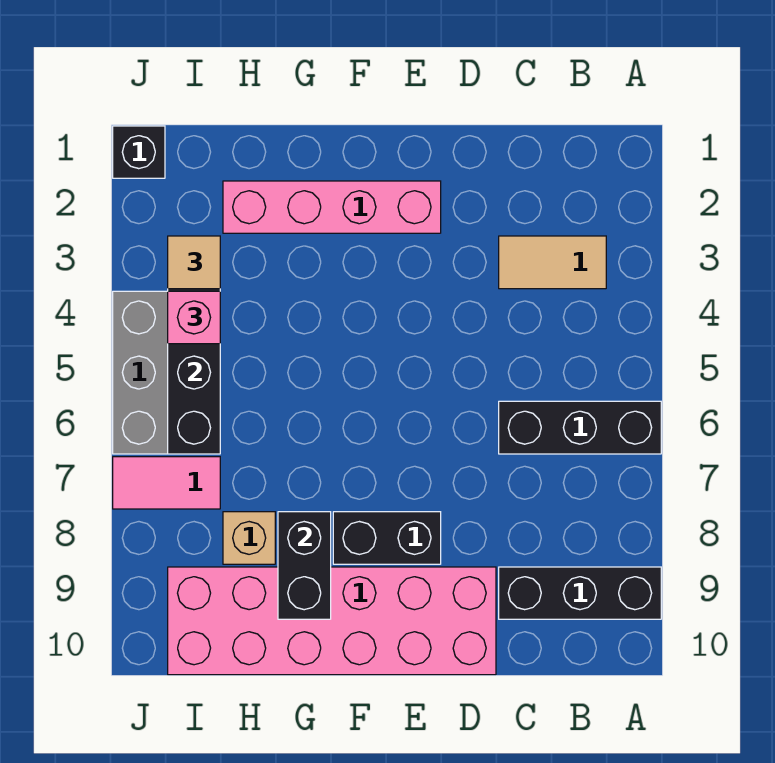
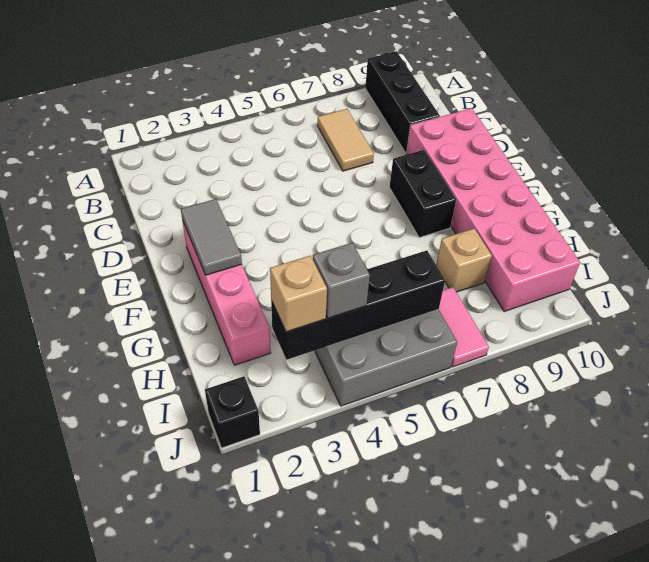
black brick A6:C6 level 1 -> none
tan tile B3:C3 level 1 -> tan tile B7:C7 level 1
none -> grey tile E2:F2 level 2
black brick G8:G9 level 2 -> none
tan tile I3 level 3 -> tan brick I3 level 3
pink brick I4 level 3 -> grey brick I4 level 3

